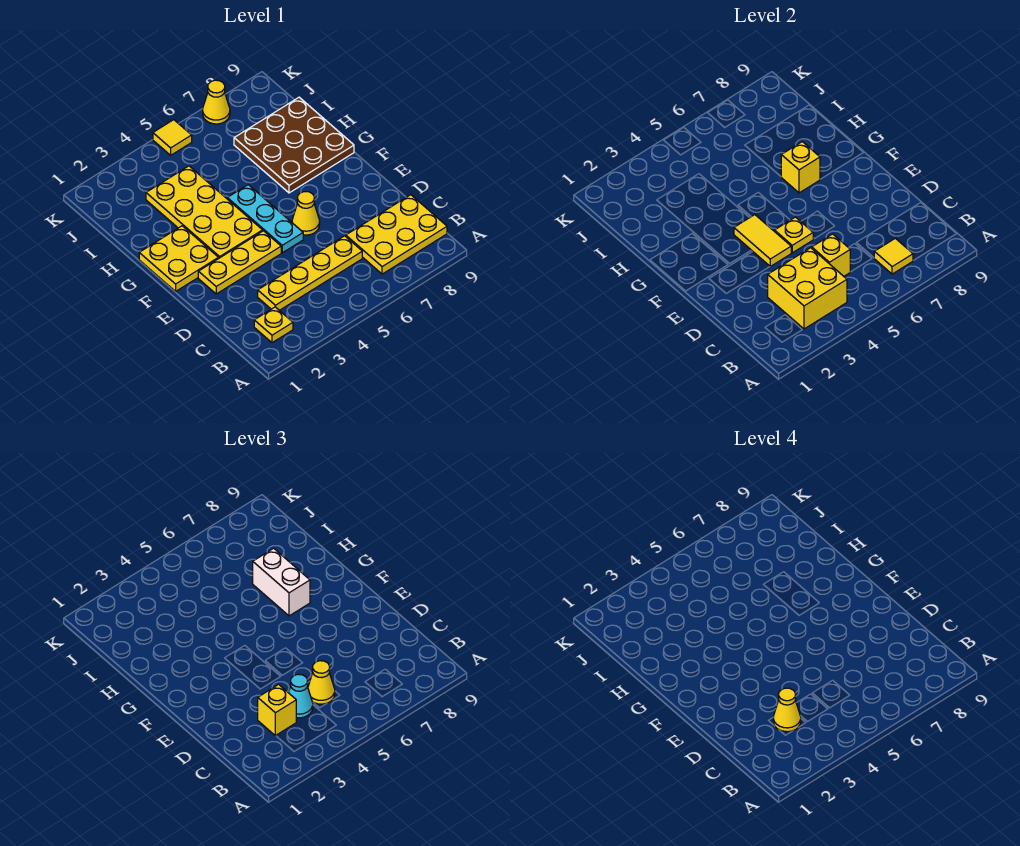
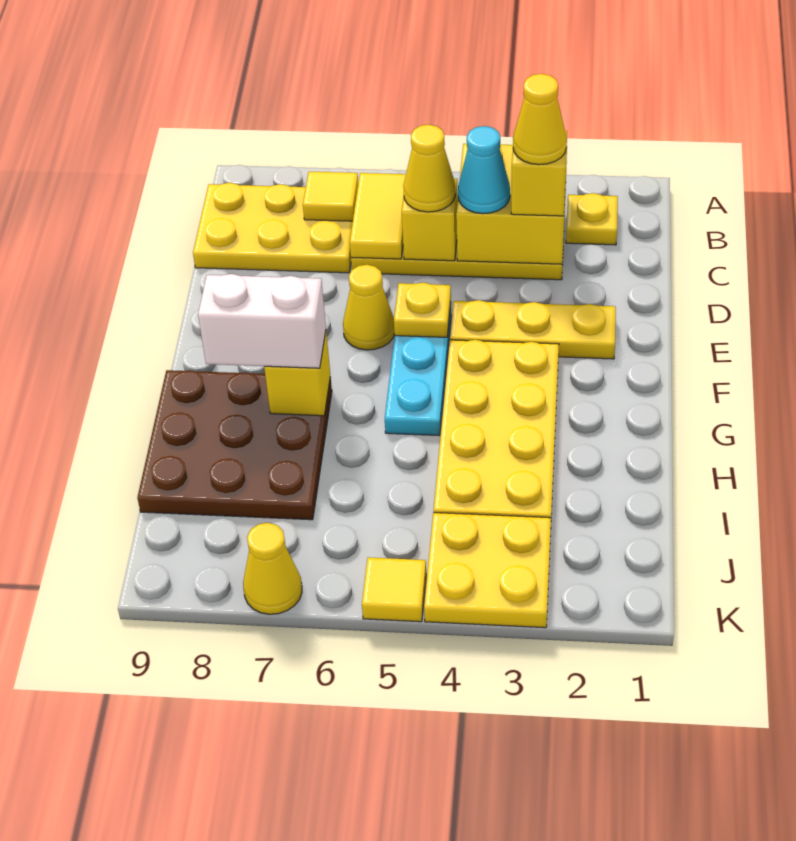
yellow tile E4:F4 level 2 -> yellow tile B6:C6 level 2
yellow plate F1:G2 level 1 -> yellow plate J3:K4 level 1
white brick G7:H7 level 3 -> white brick G7:G8 level 3

